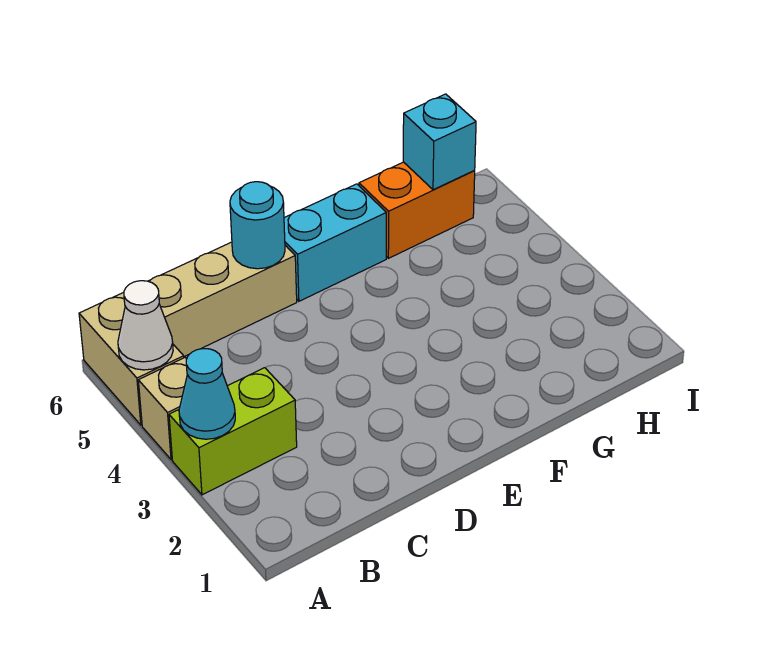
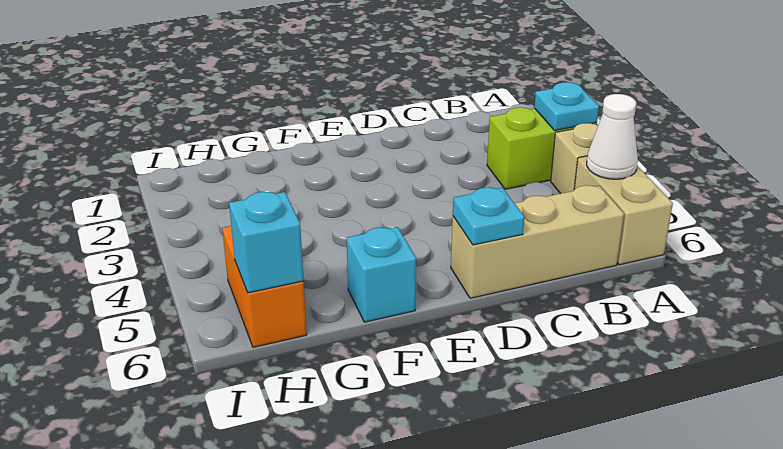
cyan cone A3 level 2 -> cyan plate A3 level 2
cyan round brick D6 level 2 -> cyan plate D6 level 2
cyan brick E6:F6 level 1 -> cyan brick F6 level 1
orange brick G6:H6 level 1 -> orange brick H5:H6 level 1

